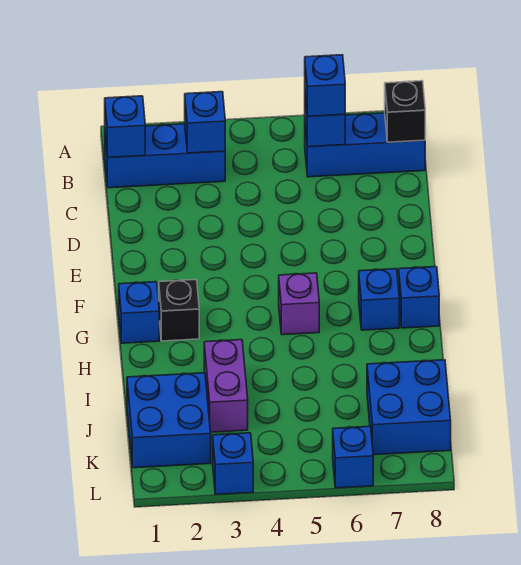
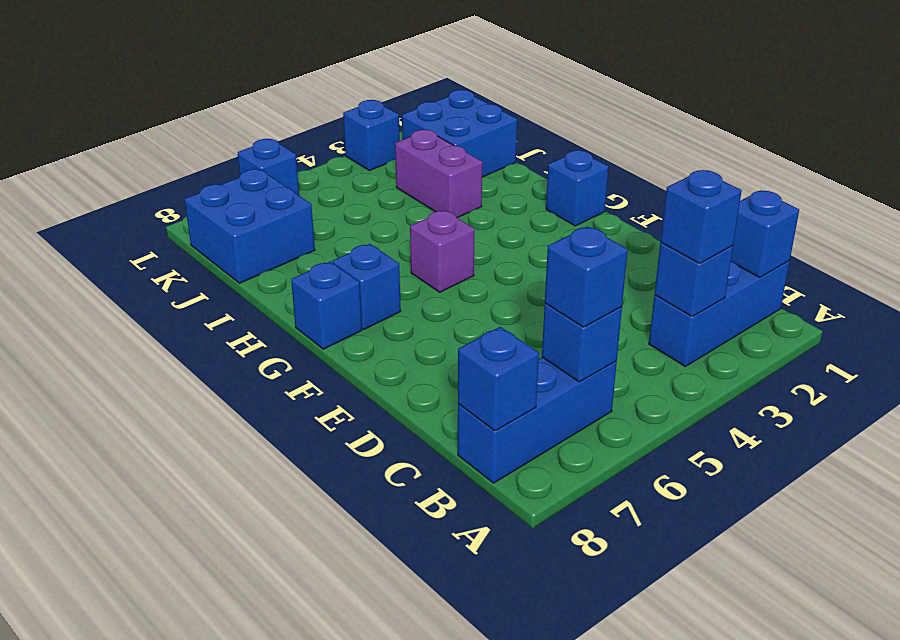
none -> blue brick B3 level 3
black brick B8 level 2 -> blue brick B8 level 2
black brick G2 level 1 -> none

